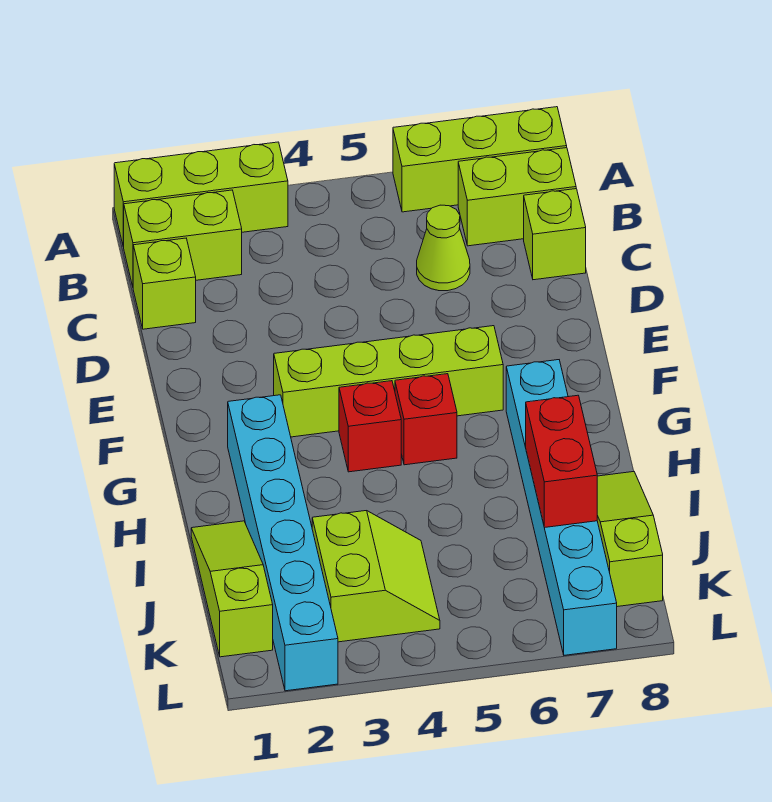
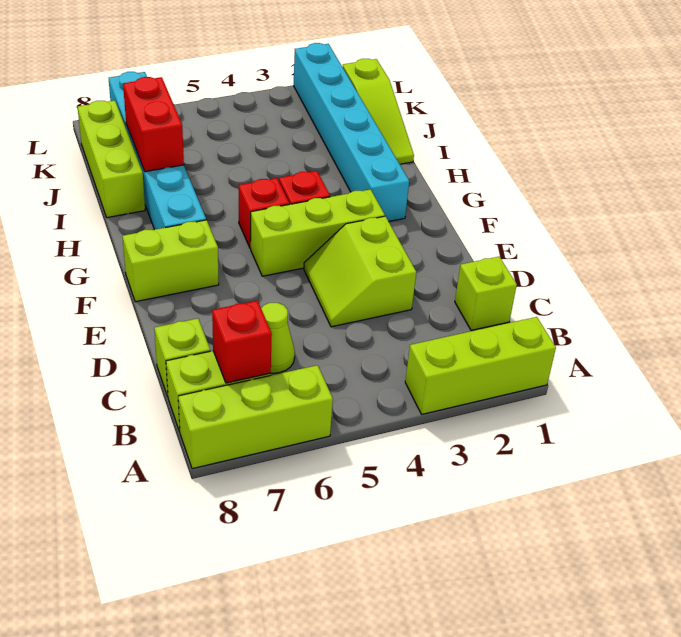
lime brick B1:B2 level 1 -> lime brick F7:F8 level 1
none -> red brick B7 level 2
lime brick F3:F6 level 1 -> lime brick F3:F5 level 1
lime slope I8:K8 level 1 top K -> lime brick I8:K8 level 1
lime slope J3:K4 level 1 top 3 -> lime slope D3:E4 level 1 top 3

